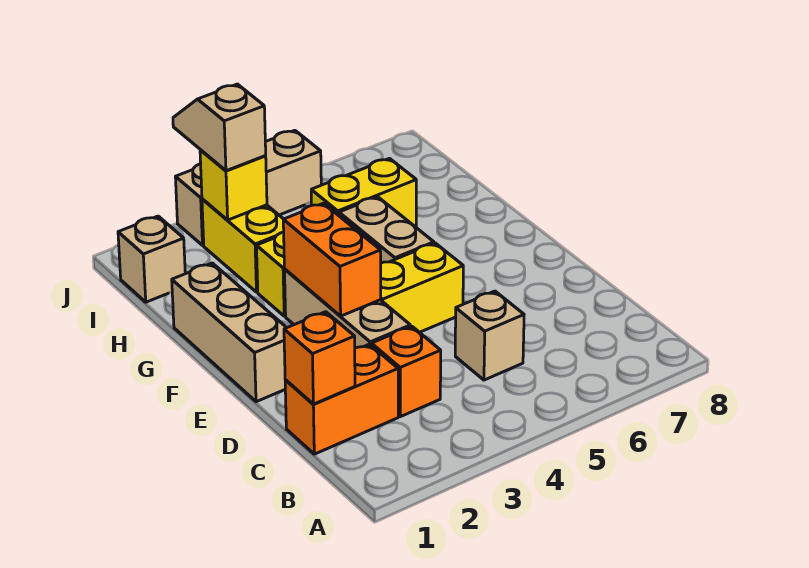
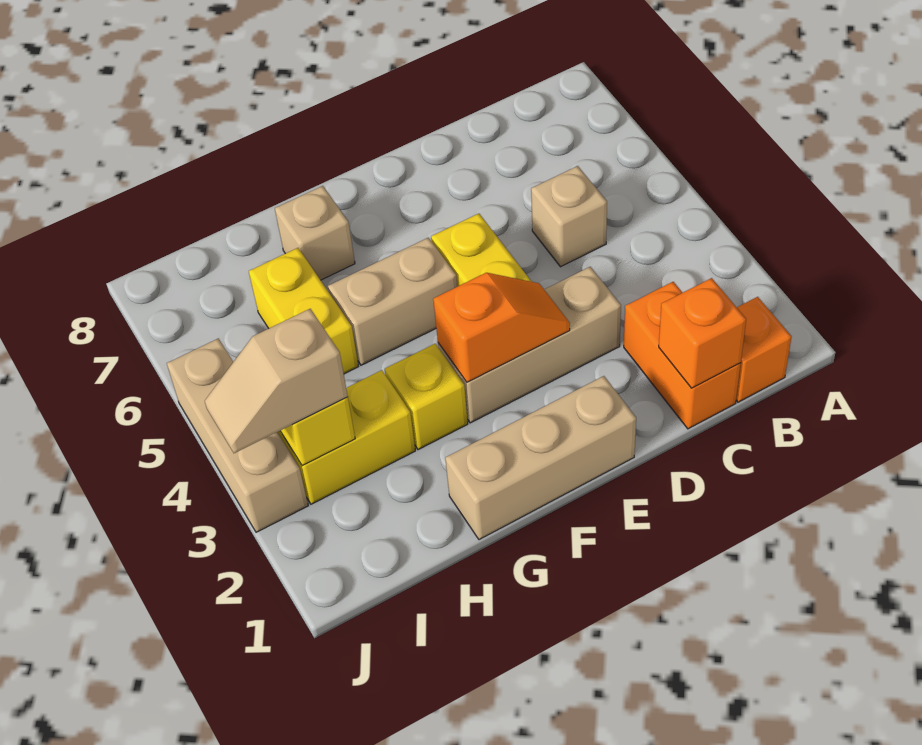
orange brick C3 level 1 -> orange brick B1 level 1
orange brick E3:F3 level 2 -> orange slope E3:F3 level 2 top F
tan brick I1 level 1 -> tan brick G7 level 1

